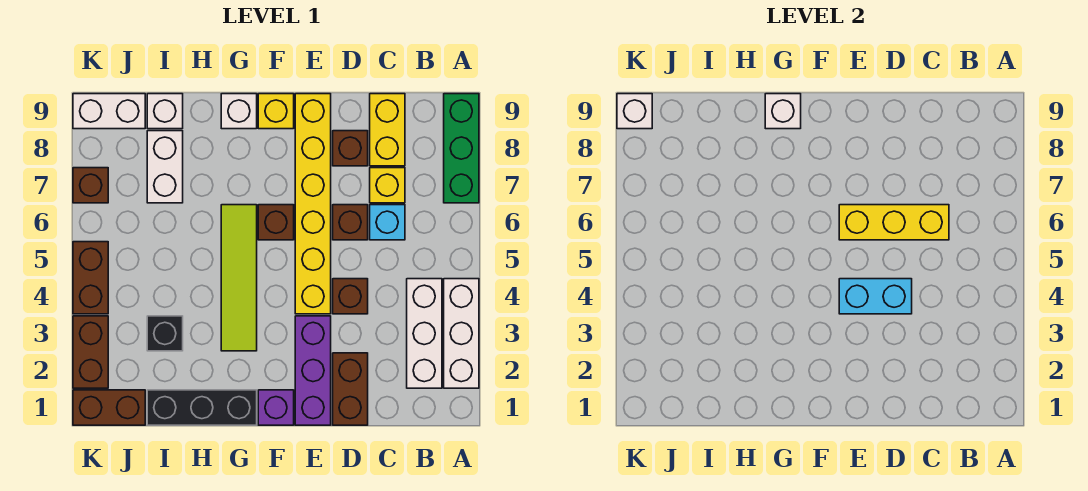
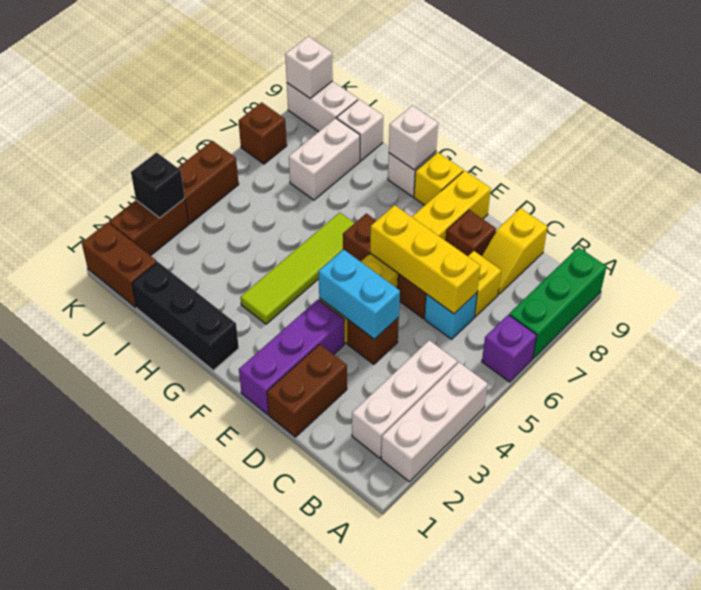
yellow brick C8:C9 level 1 -> yellow slope C8:C9 level 1 top 9
purple brick F1 level 1 -> purple brick A6 level 1
black brick I3 level 1 -> black brick K3 level 2

